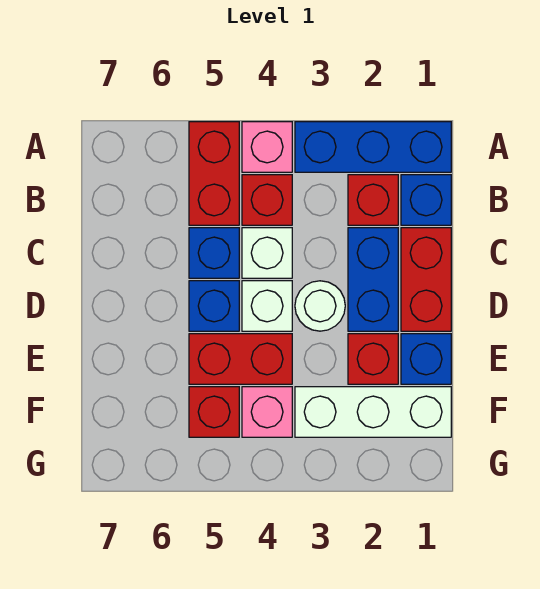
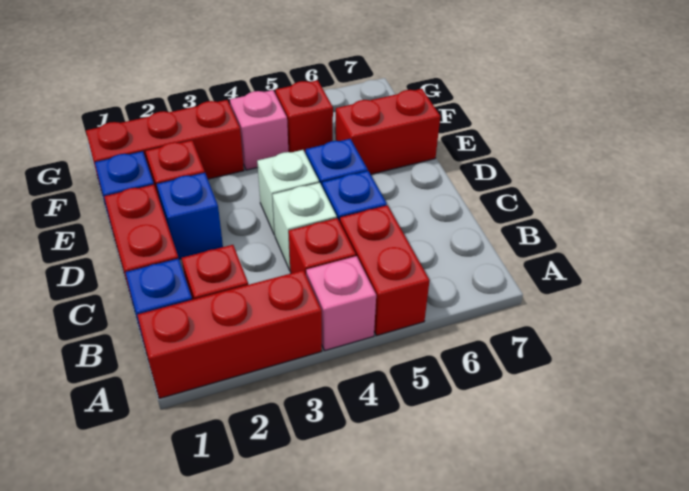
blue brick A1:A3 level 1 -> red brick A1:A3 level 1
blue brick C2:D2 level 1 -> blue brick D2 level 1
white round brick D3 level 1 -> none
red brick E4:E5 level 1 -> red brick E6:E7 level 1
white brick F1:F3 level 1 -> red brick F1:F3 level 1

